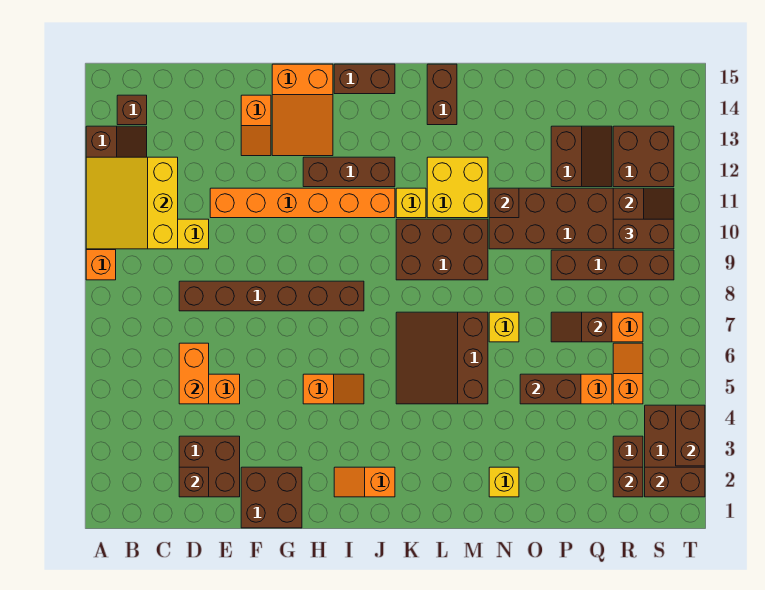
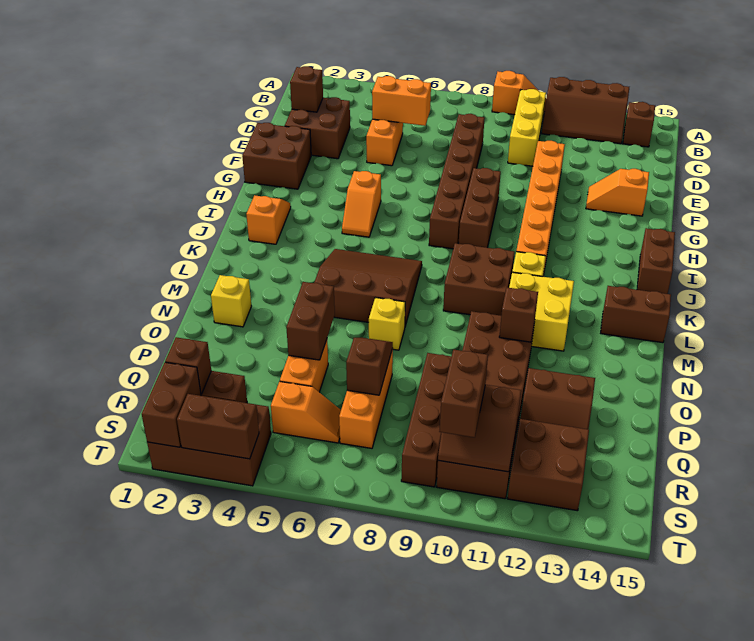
yellow slope A10:C12 level 2 top C -> none
orange slope G13:H15 level 1 top 15 -> none
brown brick H12:J12 level 1 -> brown brick G9:I9 level 1
brown brick K9:M10 level 1 -> brown brick K9:L10 level 1

